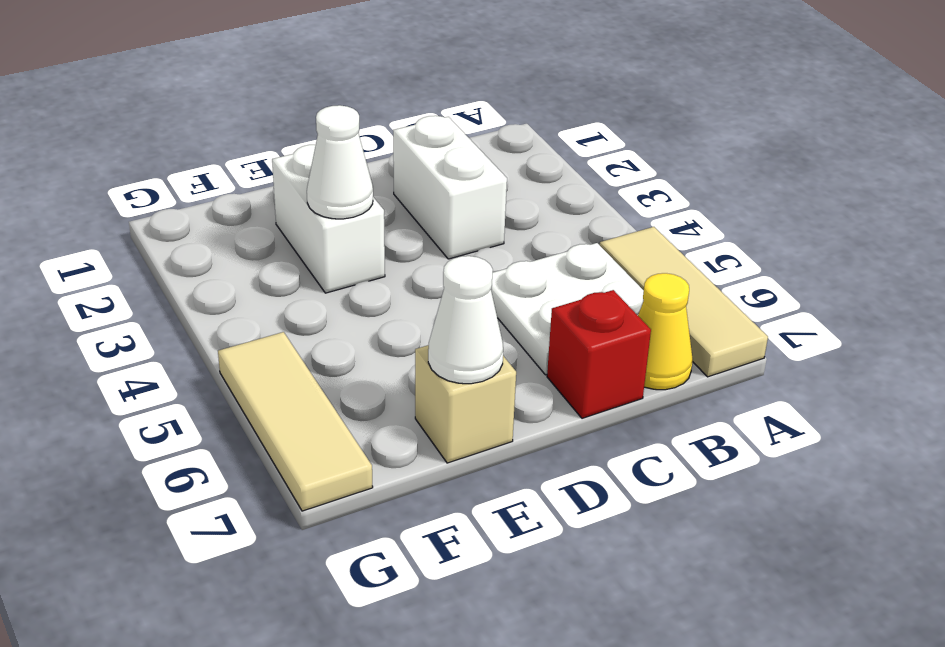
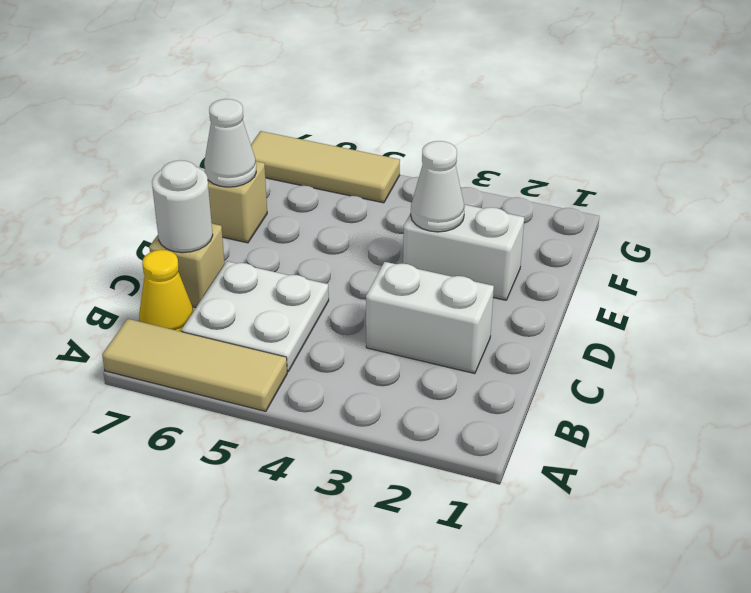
red brick C7 level 1 -> tan brick C7 level 1
none -> white round brick C7 level 2

